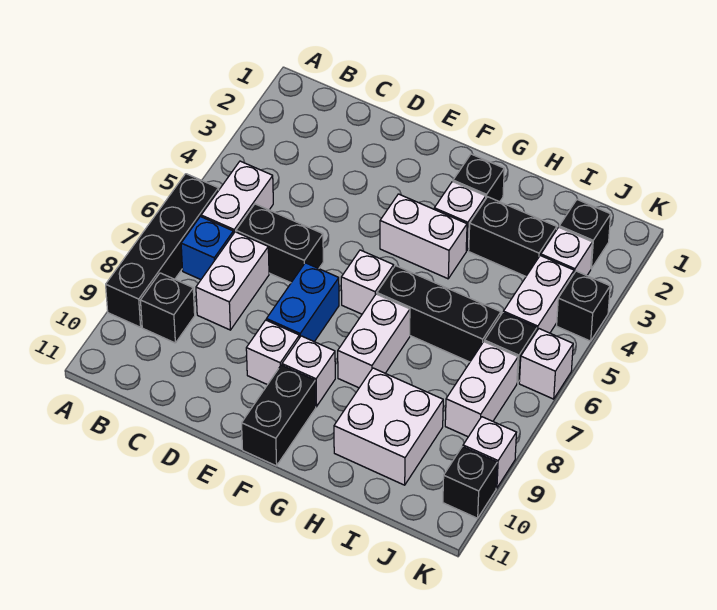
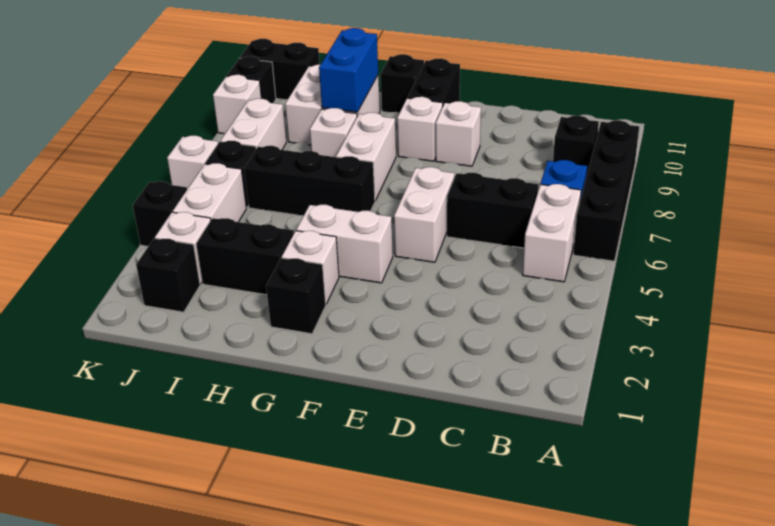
white brick C7:C8 level 1 -> white brick E5:E6 level 1
blue brick E7:E8 level 1 -> blue brick H9:H10 level 2
white brick F6 level 1 -> white brick H8 level 1
none -> black brick G11 level 1
none -> black brick J11:K11 level 1

